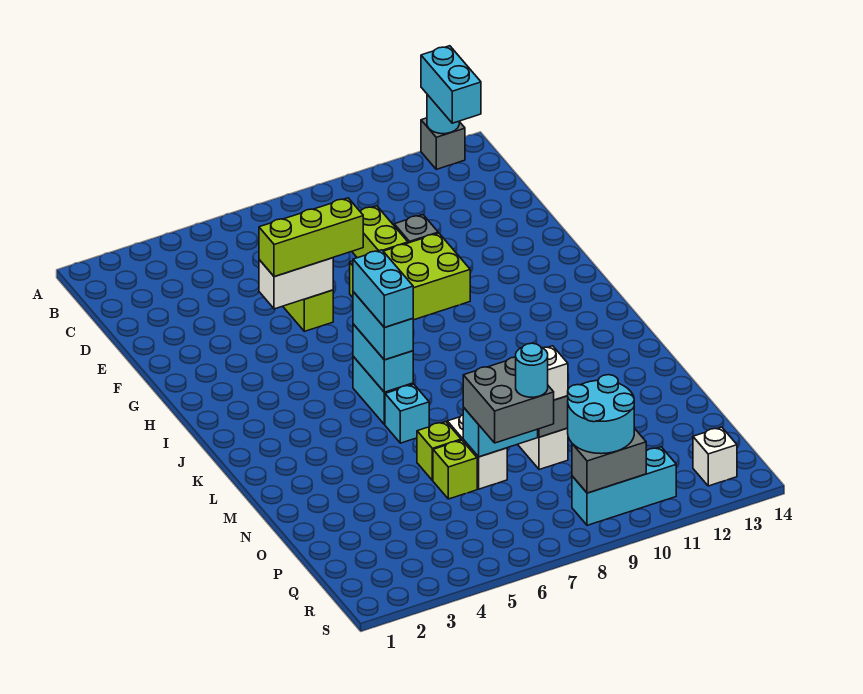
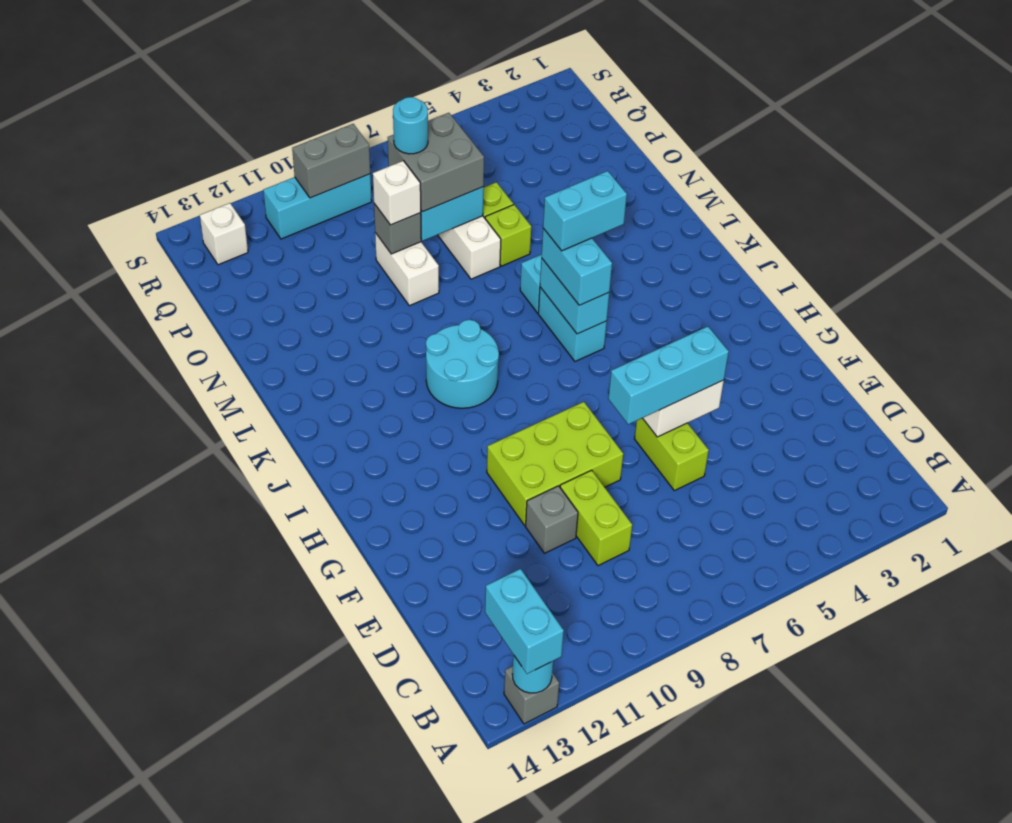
lime brick F5:F7 level 3 -> cyan brick F5:F7 level 3
cyan brick J6:K6 level 4 -> cyan brick K5:K6 level 4
cyan round brick Q9:R10 level 3 -> cyan round brick J9:K10 level 1

